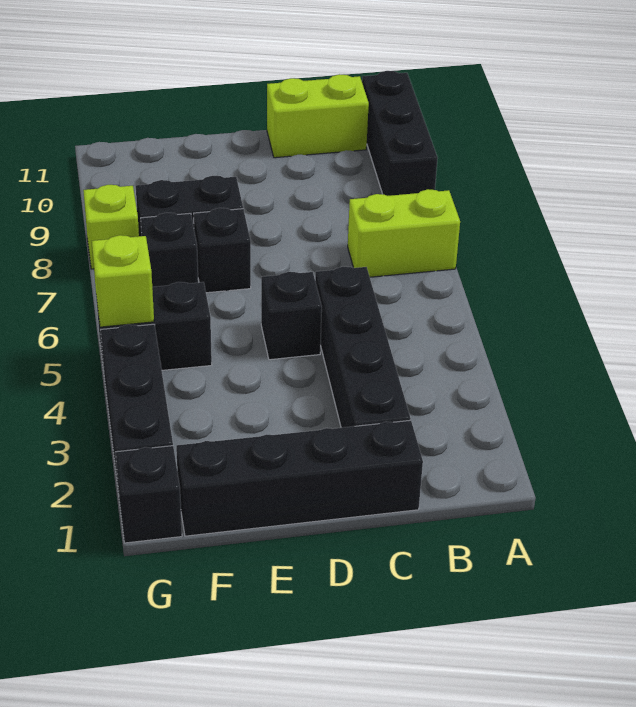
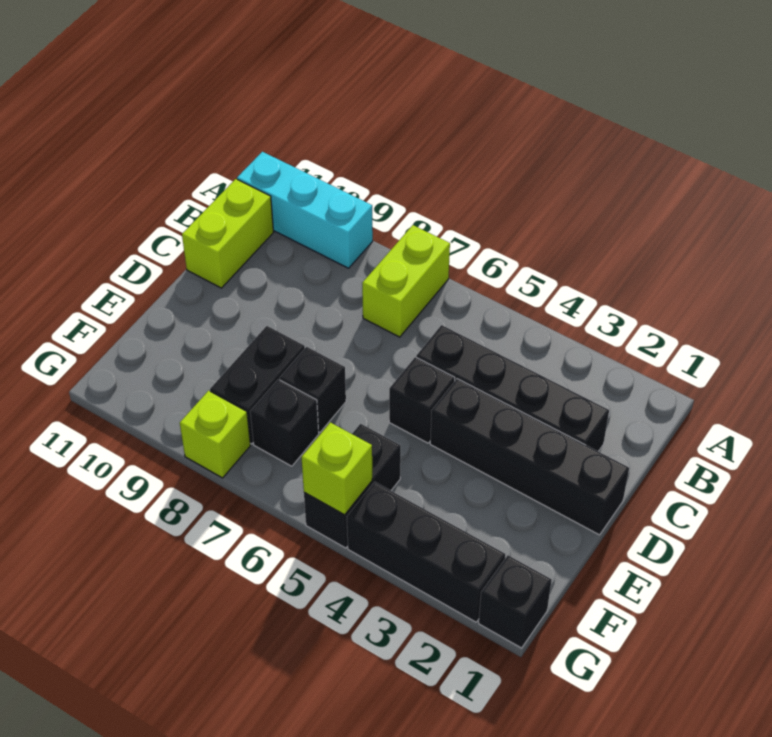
black brick A9:A11 level 1 -> cyan brick A9:A11 level 1
black brick C1:F1 level 1 -> black brick D1:D4 level 1

